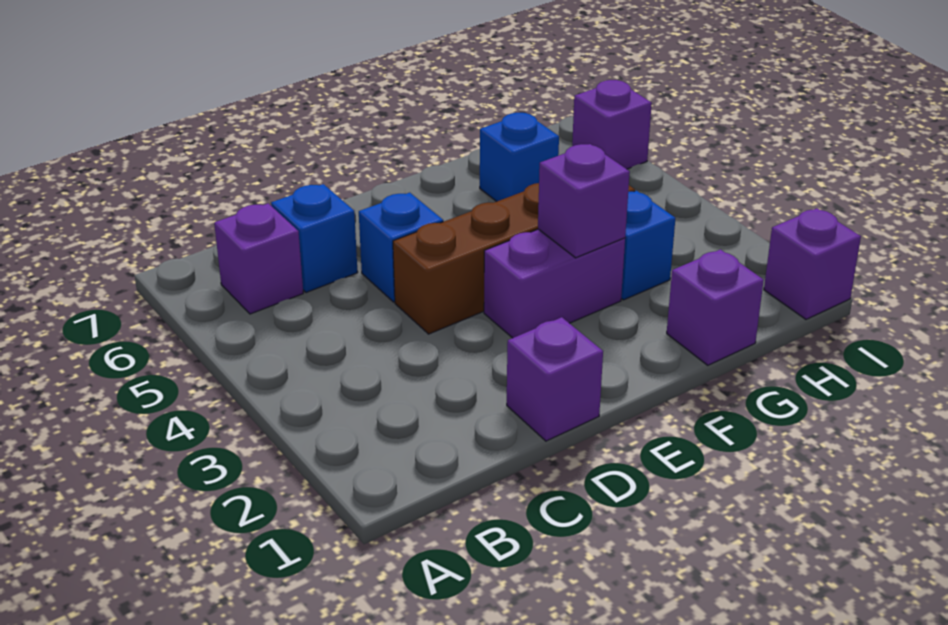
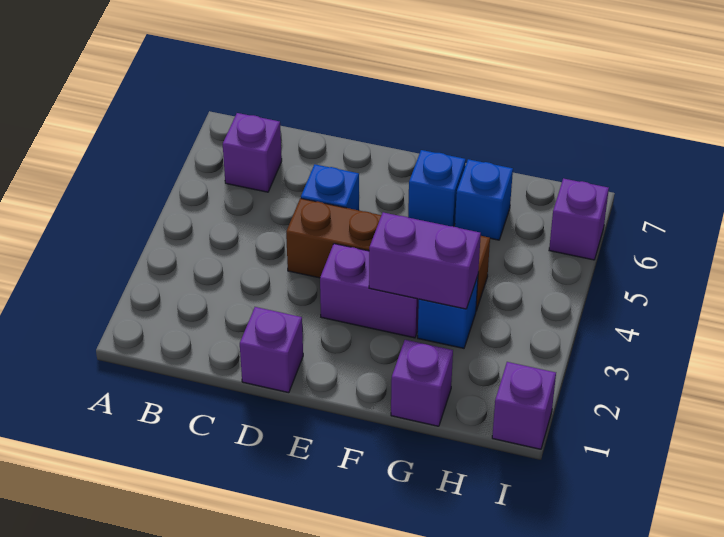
blue brick C6 level 1 -> blue brick F6 level 1
purple brick F3 level 2 -> purple brick F3:G3 level 2

